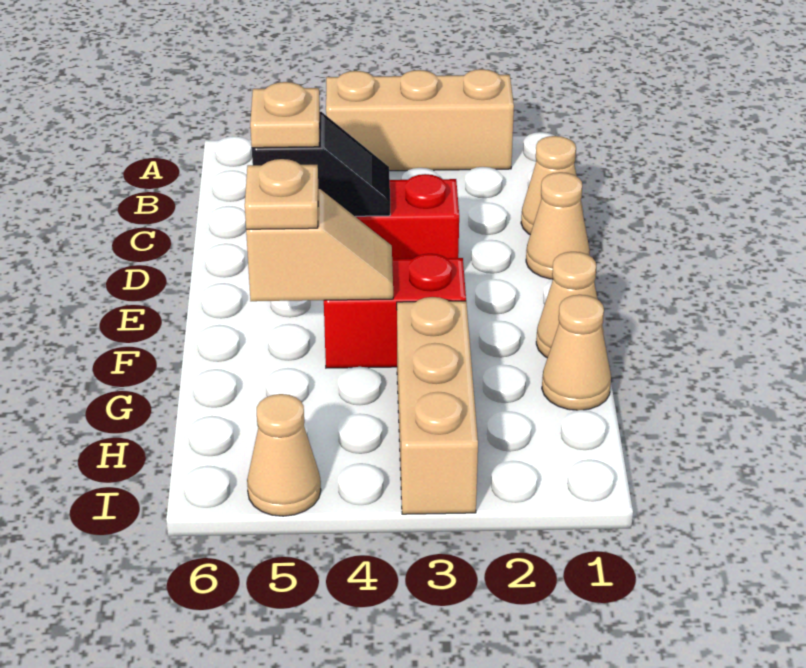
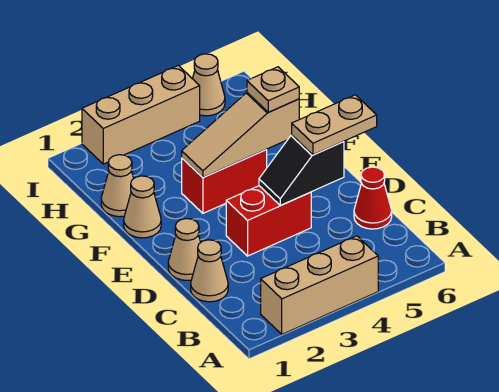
none -> red cone C6 level 1
tan plate D5 level 3 -> tan plate D5:D6 level 3
tan slope F4:F5 level 2 top 5 -> tan slope F3:F5 level 2 top 5
tan brick G3:I3 level 1 -> tan brick I2:I4 level 1

